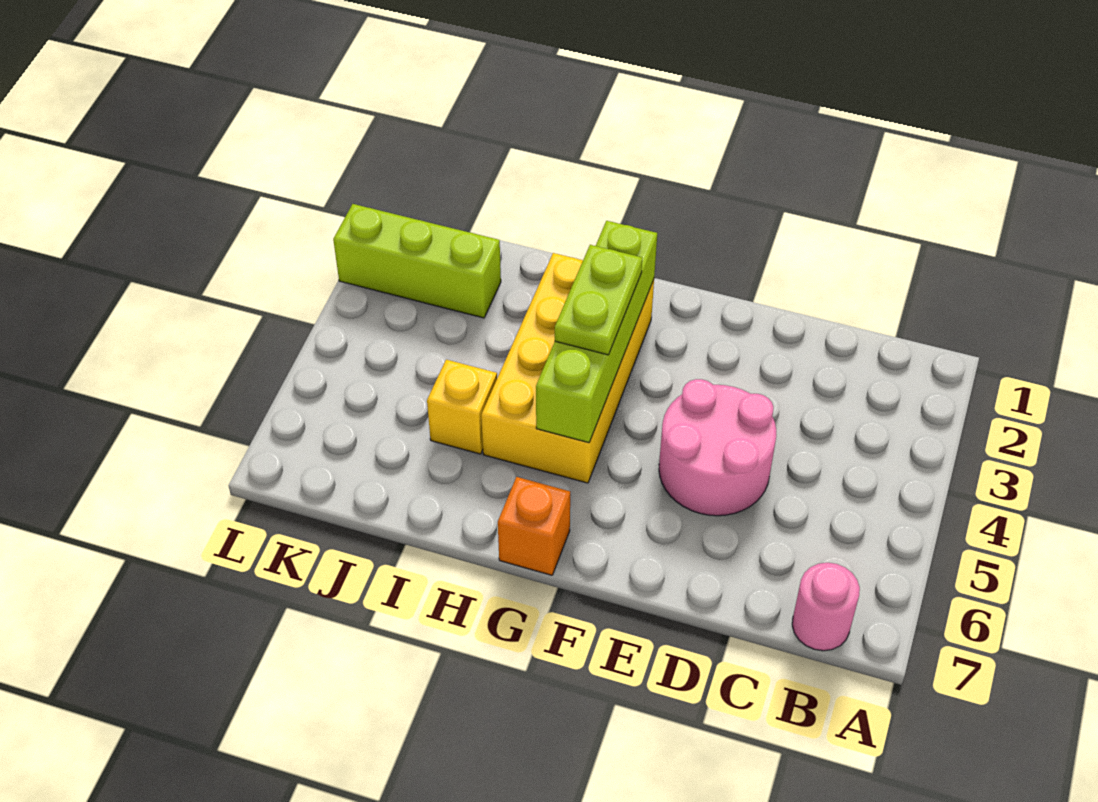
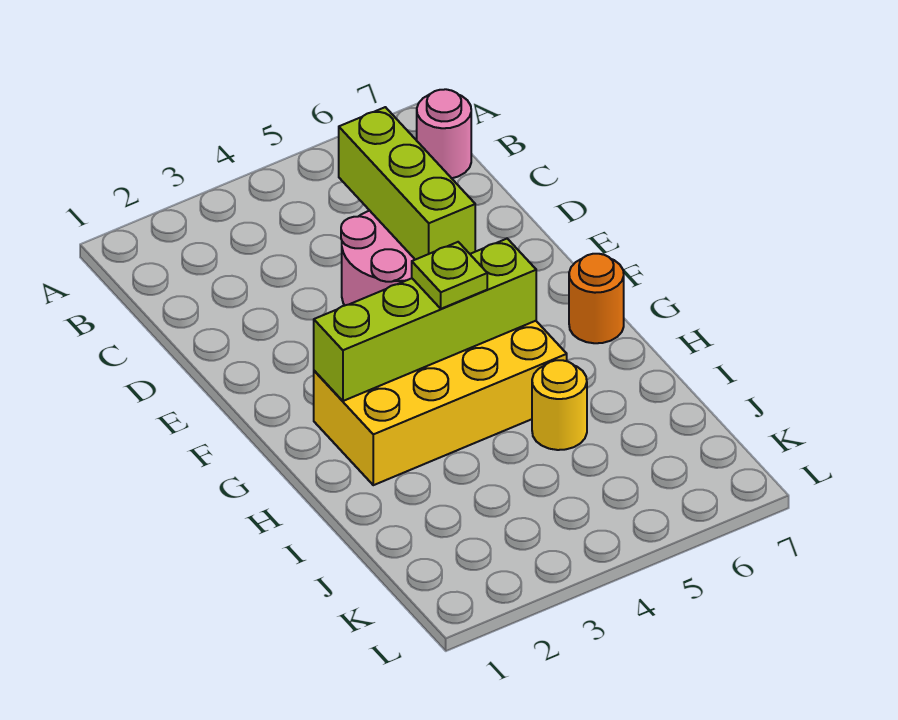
lime plate G3:G4 level 3 -> lime plate G4 level 3
orange brick G7 level 1 -> orange round brick G7 level 1
yellow brick I5 level 1 -> yellow round brick I5 level 1
lime brick J2:L2 level 1 -> lime brick C5:E5 level 2

